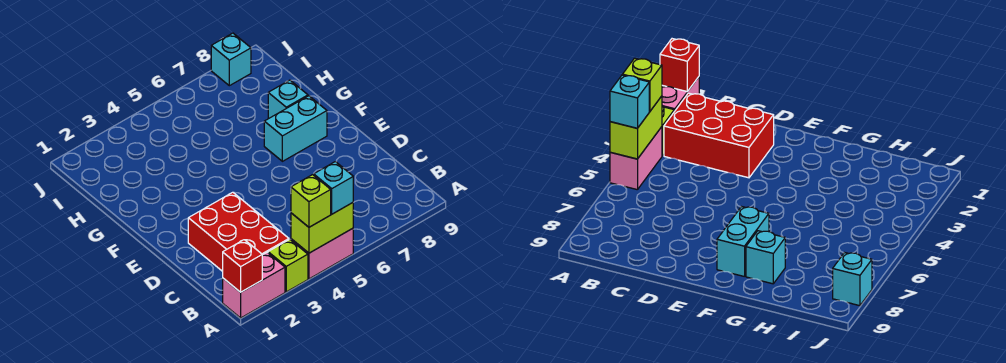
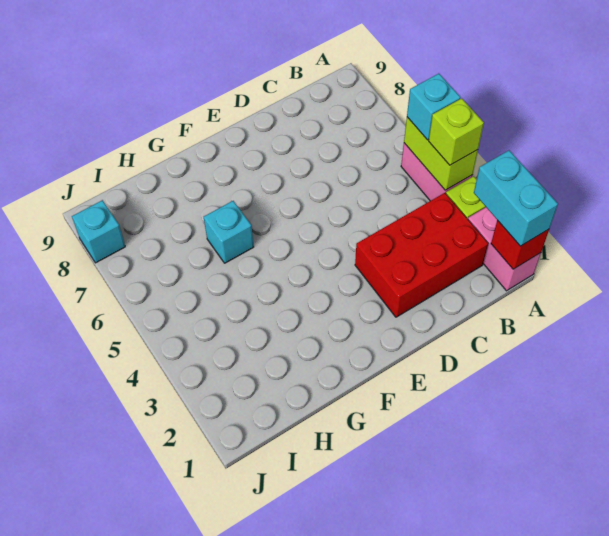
cyan brick F7:F8 level 1 -> cyan brick A1:A2 level 3
cyan brick G8 level 1 -> cyan brick G6 level 1

